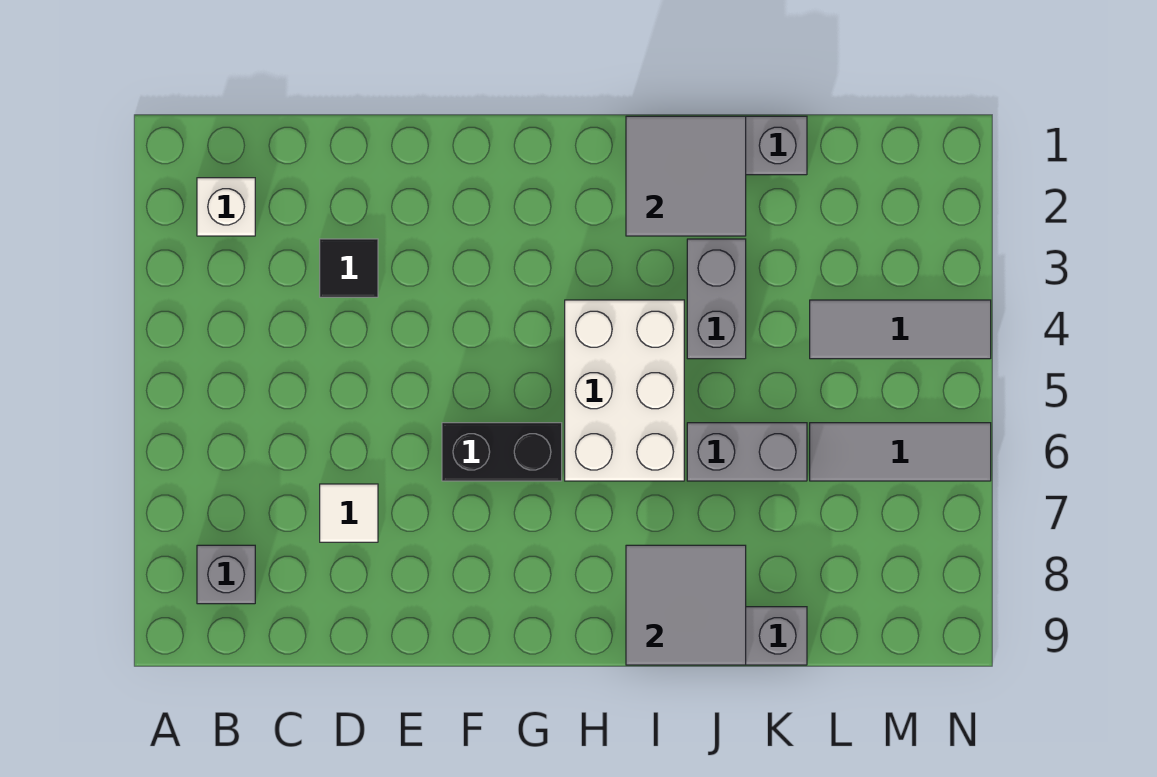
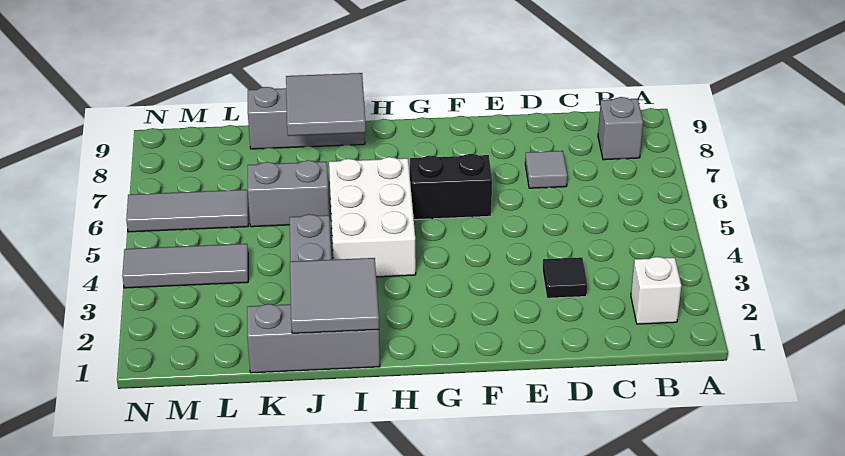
white tile D7 level 1 -> grey tile D7 level 1

